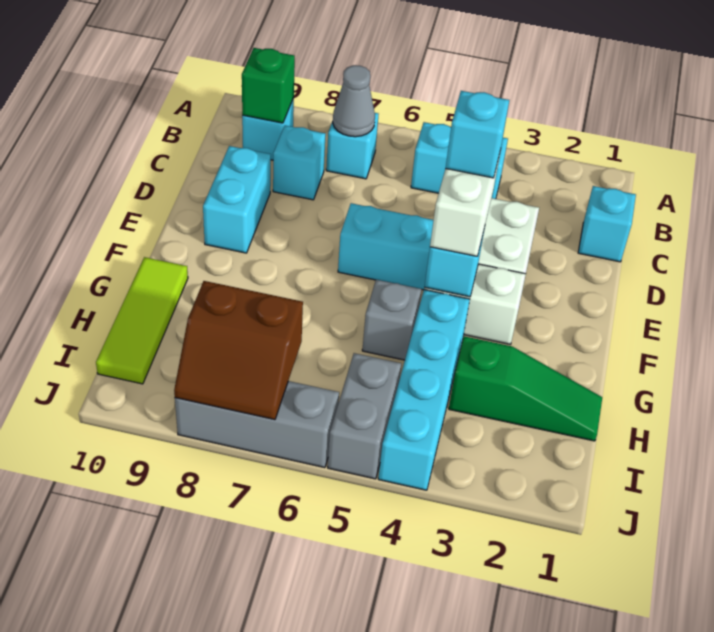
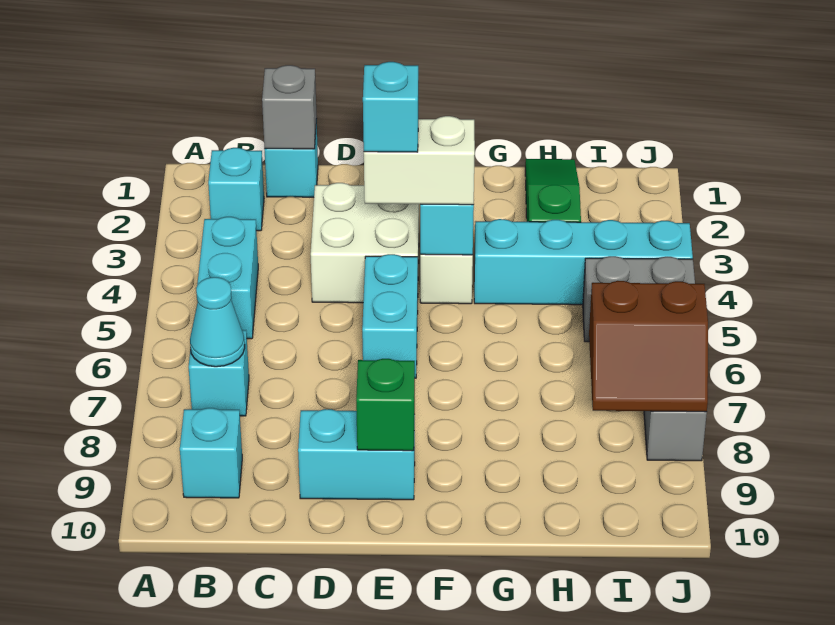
grey cone B7 level 2 -> cyan cone B7 level 2
green brick B9 level 2 -> green brick E9 level 2
cyan brick C8 level 1 -> cyan brick B2 level 1
grey brick G5 level 1 -> grey brick C1 level 2
lime tile G10:I10 level 1 -> none
brown slope I7:J8 level 2 top I -> brown slope I7:J8 level 2 top 7

